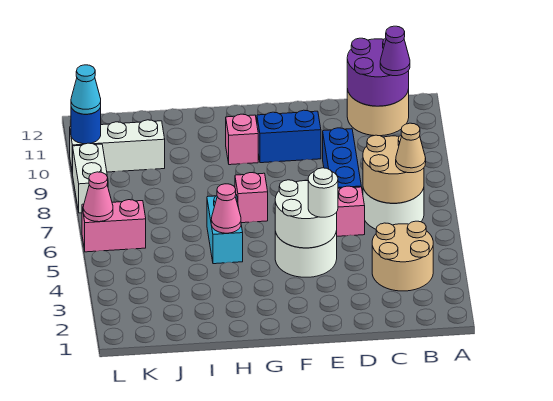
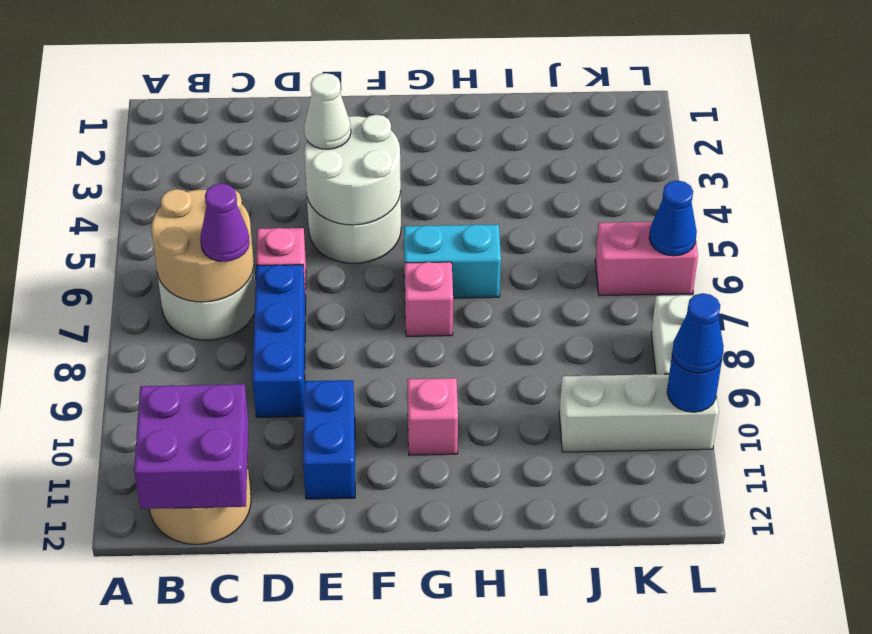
tan round brick B3:C4 level 1 -> none
tan cone B6 level 3 -> none
purple round brick B11:C12 level 2 -> purple brick B11:C12 level 2
purple cone B11 level 3 -> purple cone C7 level 3
white round brick E4 level 3 -> white cone E4 level 3
blue brick E10:F10 level 1 -> blue brick E10:E11 level 1
cyan brick H5:H6 level 1 -> cyan brick G6:H6 level 1
pink cone H5 level 2 -> none
pink cone L6 level 2 -> blue cone L6 level 2
cyan cone L10 level 3 -> blue cone L10 level 3

